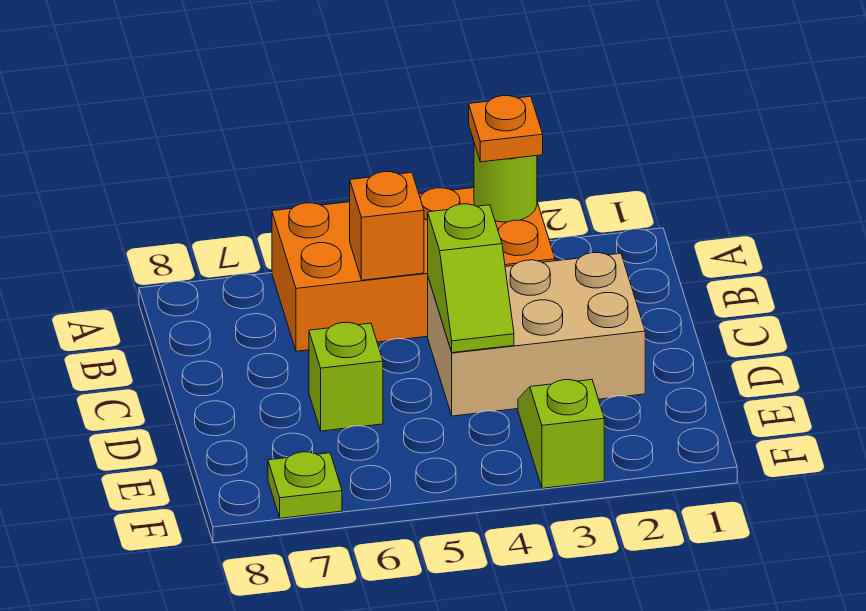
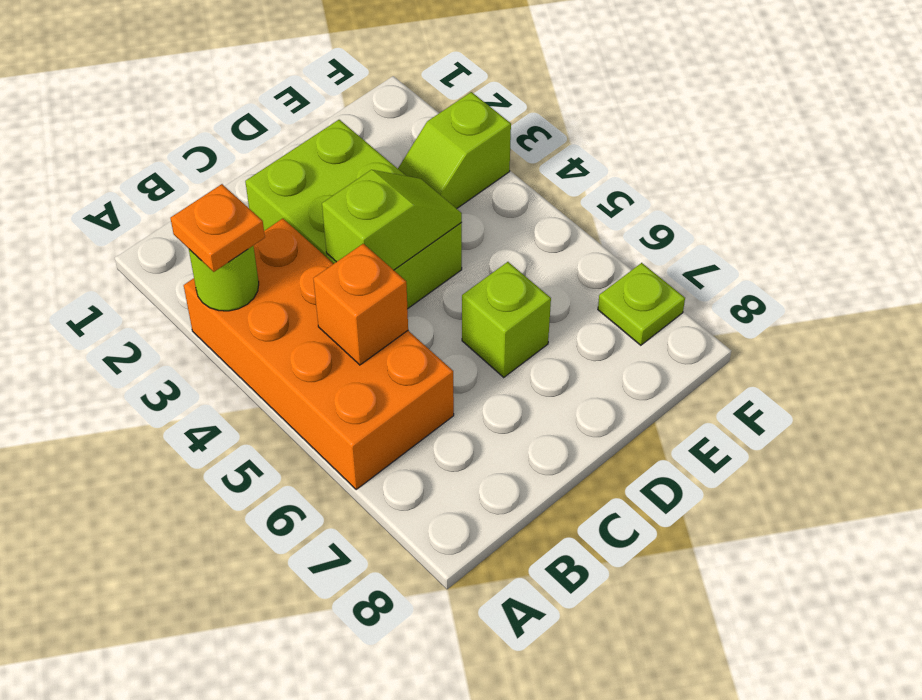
tan brick C2:D4 level 1 -> lime brick C2:D4 level 1

